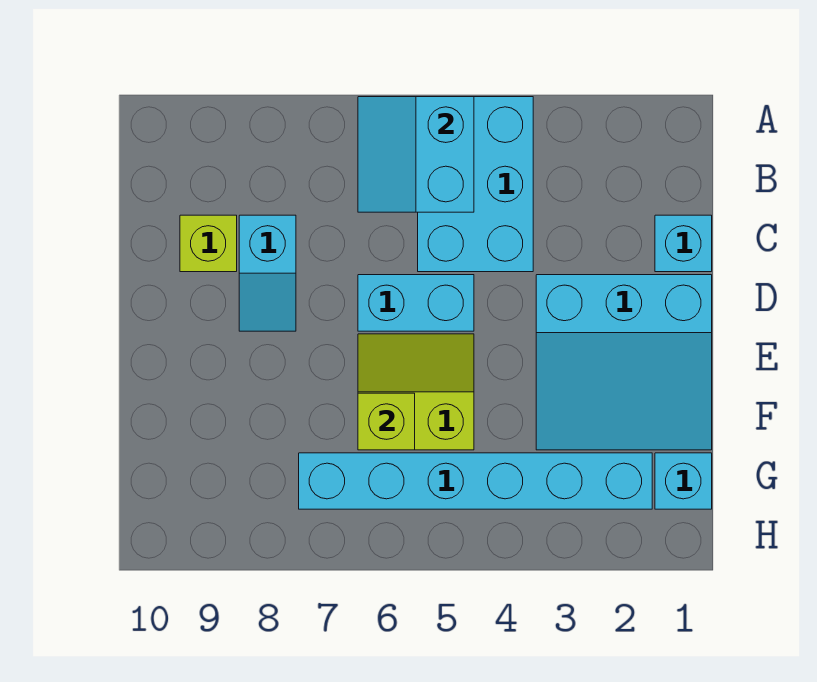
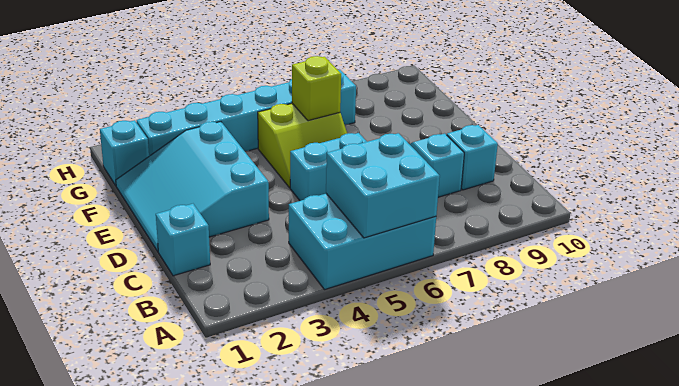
cyan brick A4:C5 level 1 -> cyan brick A4:B6 level 1
cyan slope A5:B6 level 2 top 5 -> cyan brick A5:B6 level 2
lime brick C9 level 1 -> cyan brick C9 level 1
cyan slope D1:F3 level 1 top D -> cyan slope D1:F3 level 1 top 3

